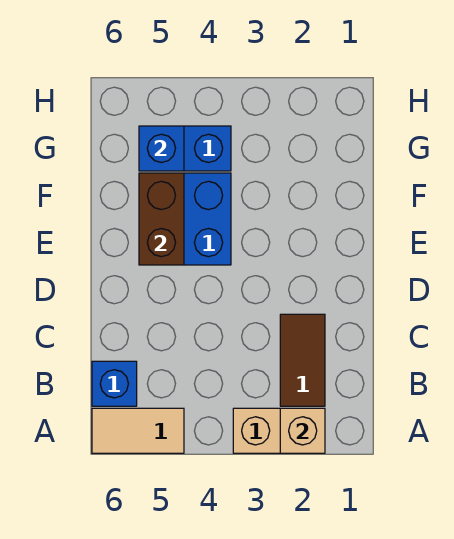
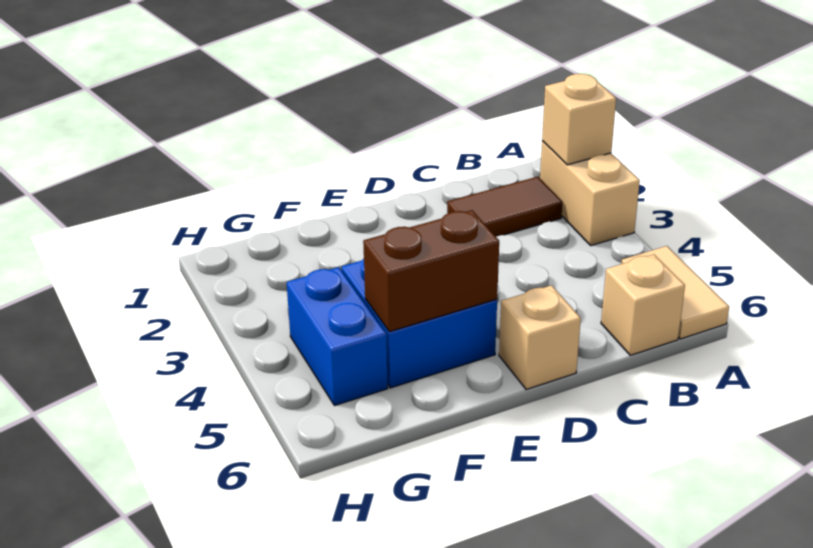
blue brick B6 level 1 -> tan brick B6 level 1
none -> tan brick D6 level 1
blue brick G5 level 2 -> none

